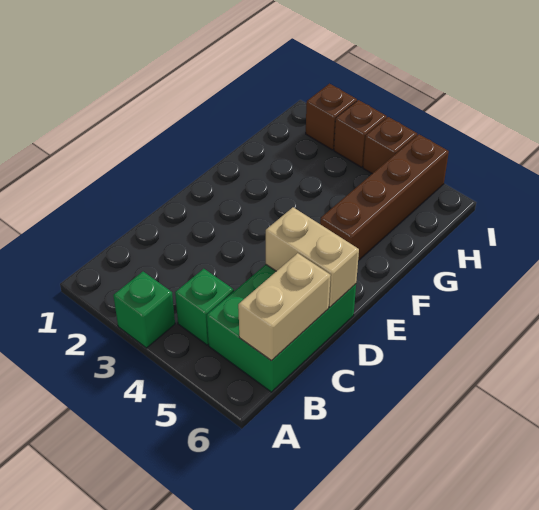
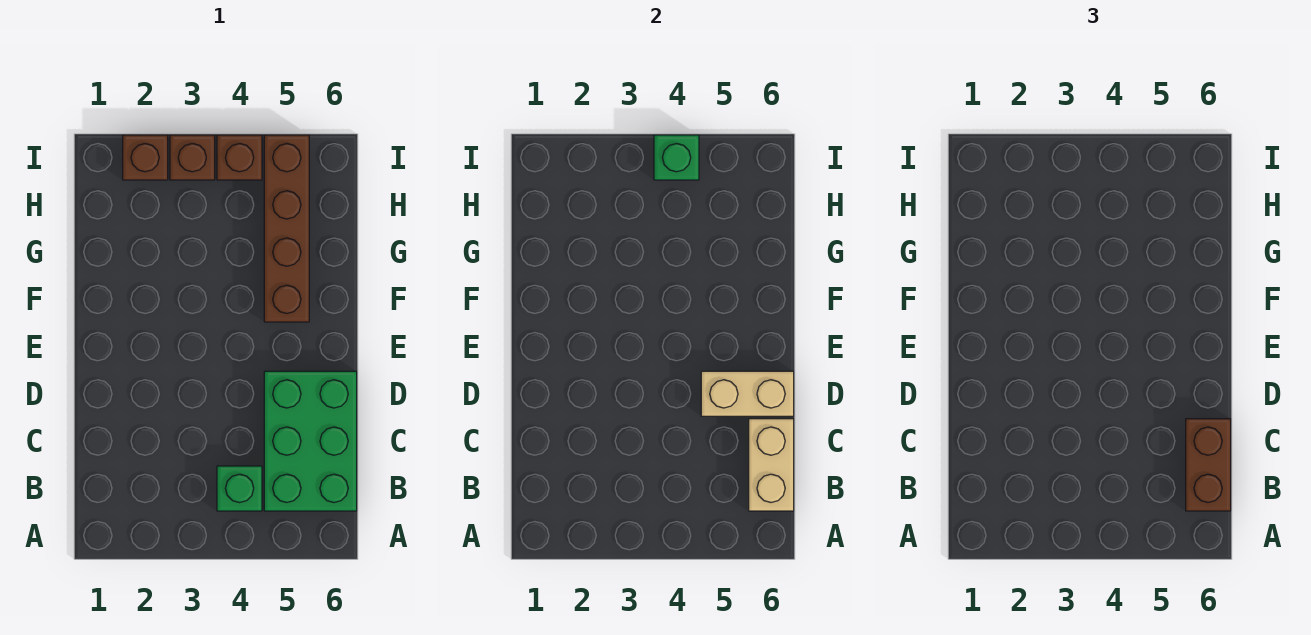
green brick A3 level 1 -> green brick I4 level 2
none -> brown brick B6:C6 level 3

